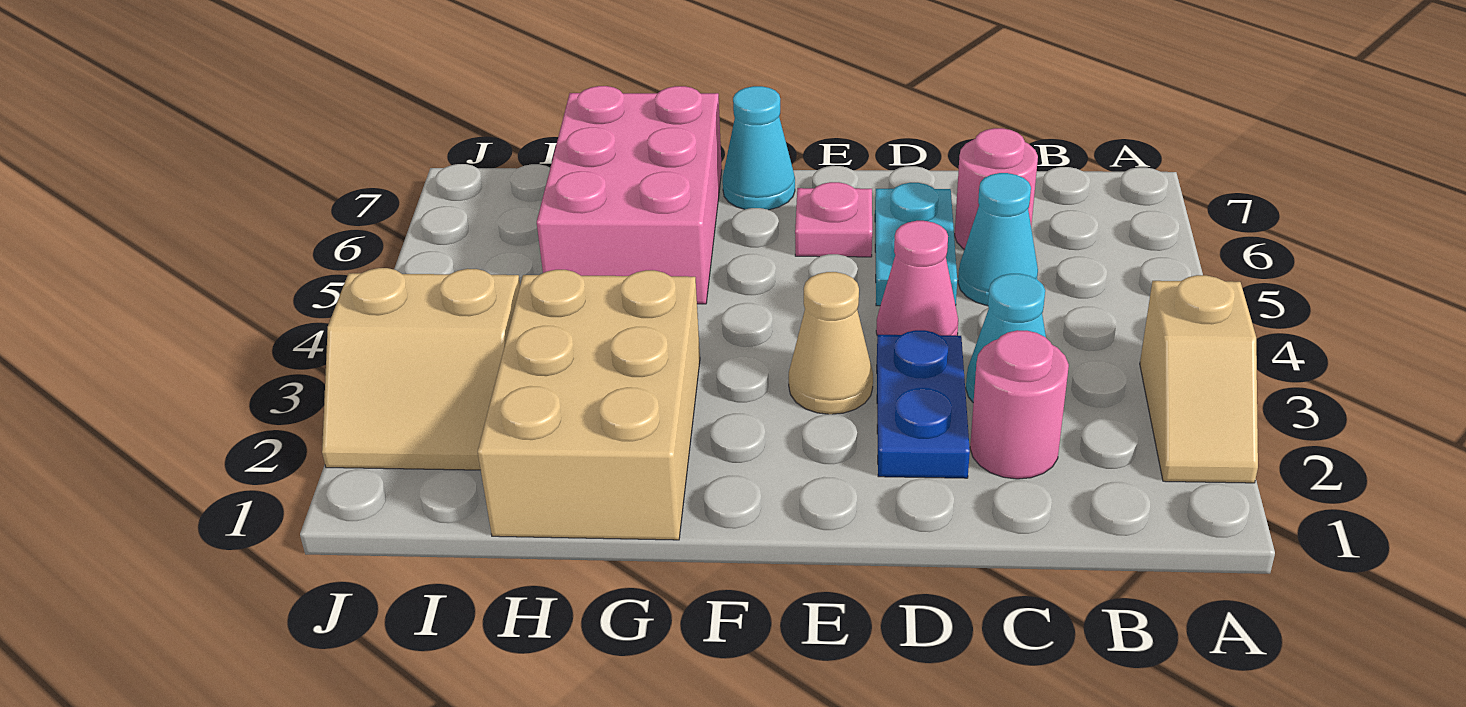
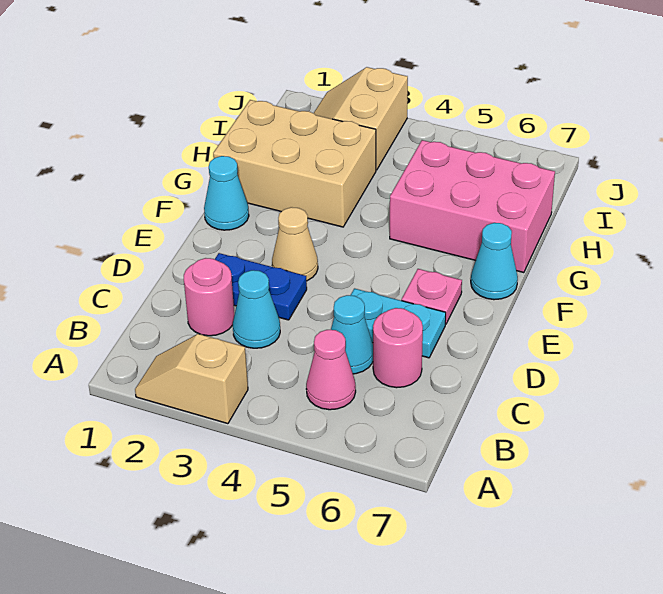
pink cone D4 level 1 -> pink cone B5 level 1
none -> cyan cone F1 level 1

